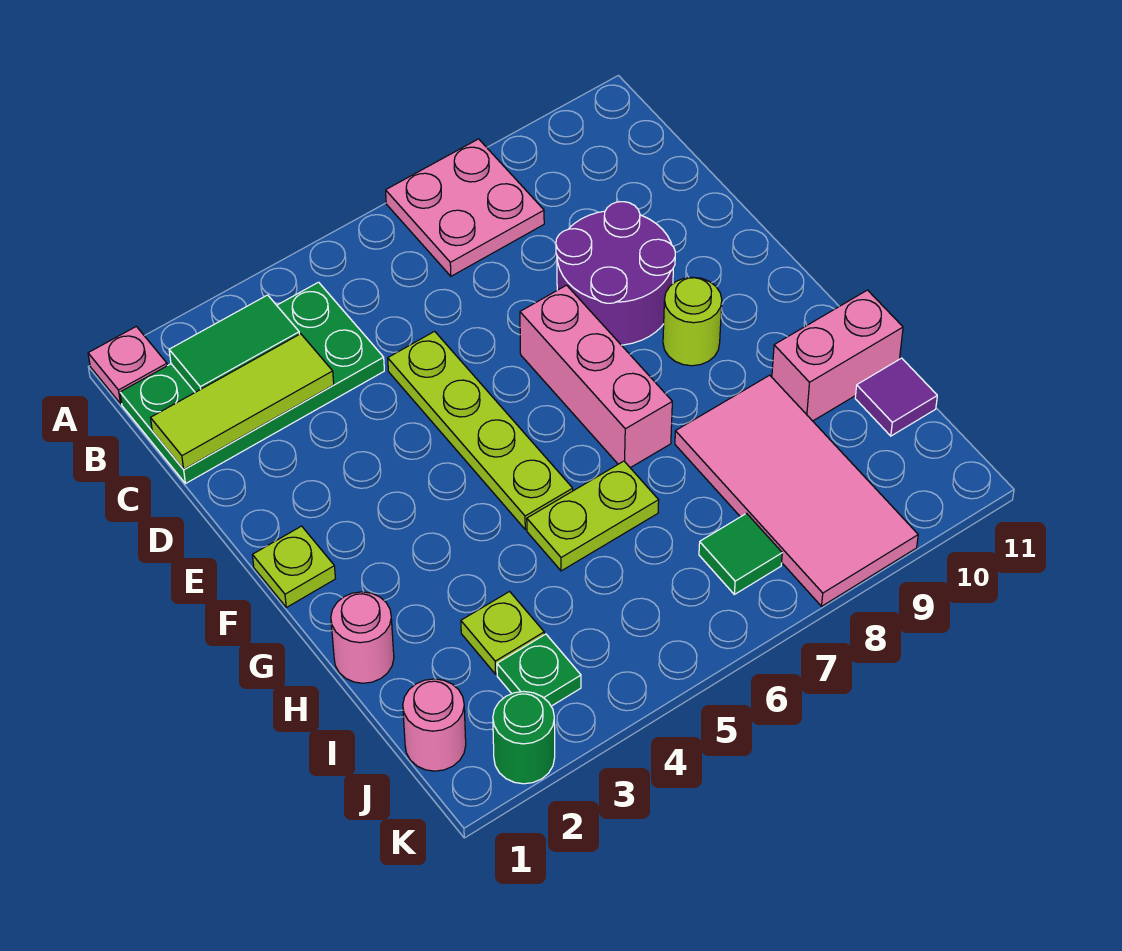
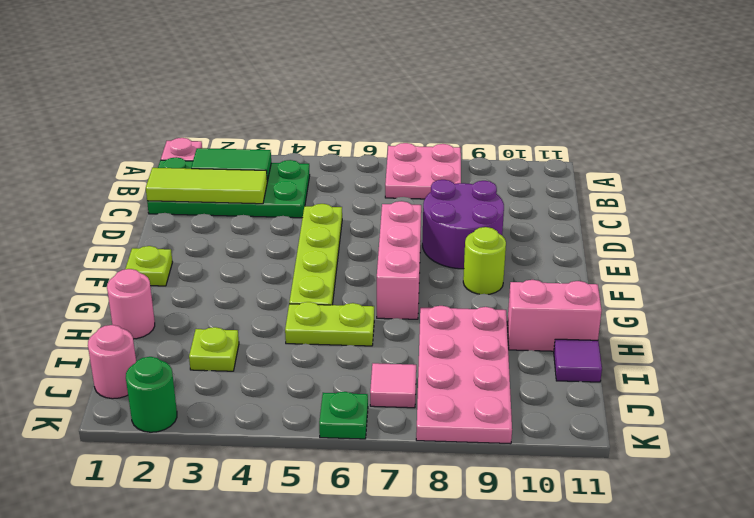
pink tile H8:K9 level 1 -> pink plate H8:K9 level 1
green plate J3 level 1 -> green plate K6 level 1
green tile J7 level 1 -> pink tile J7 level 1

